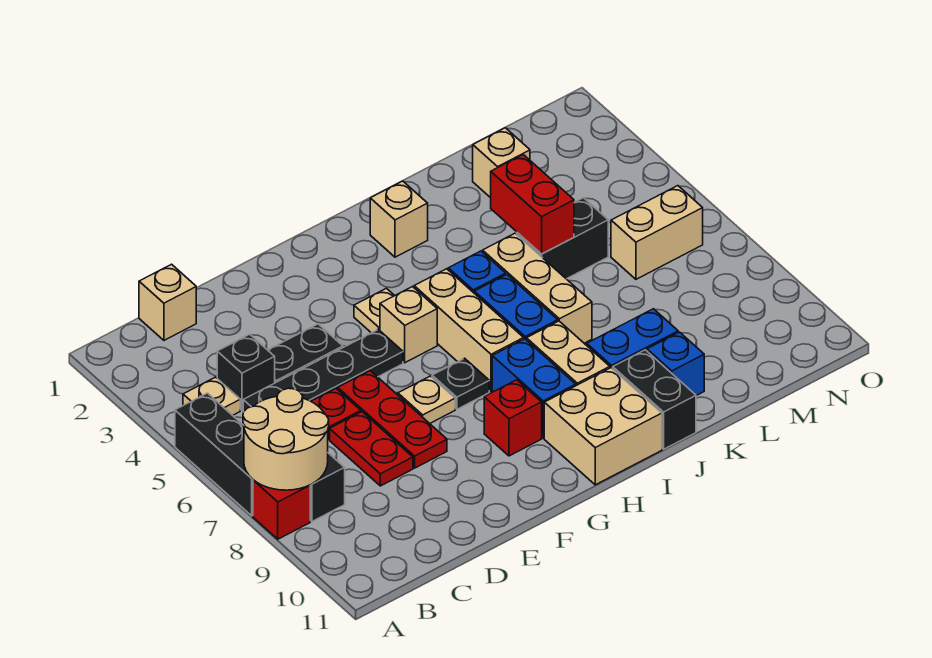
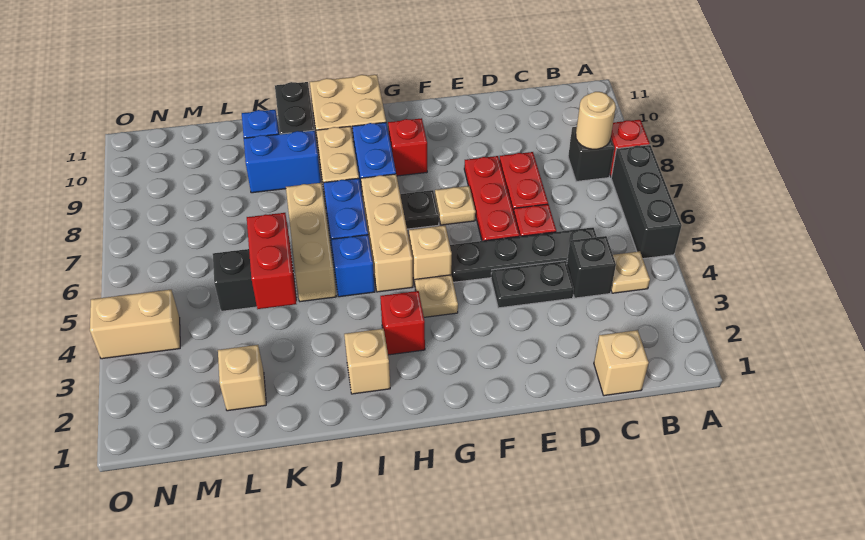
tan round brick A7:B8 level 2 -> tan round brick B8 level 2
none -> red brick H3 level 1
tan brick M6:N6 level 1 -> tan brick N4:O4 level 1

